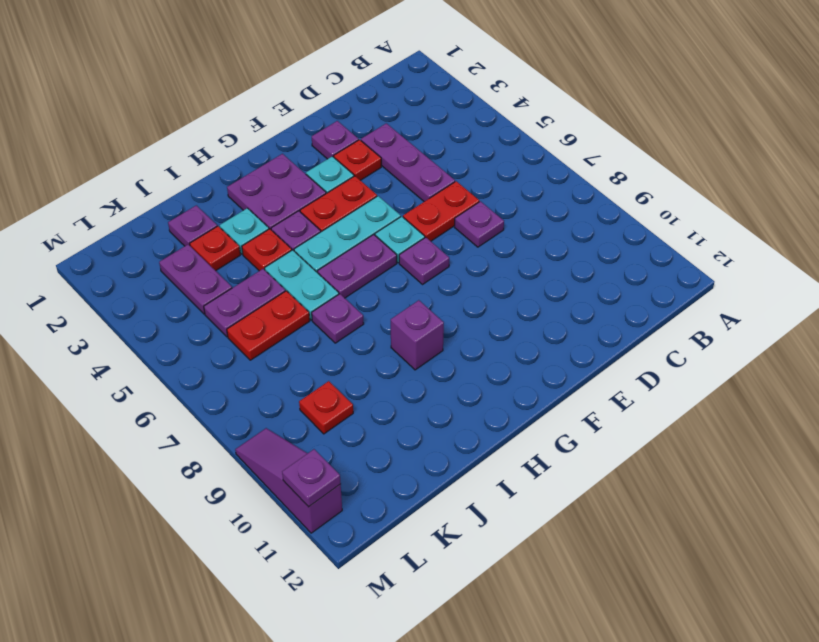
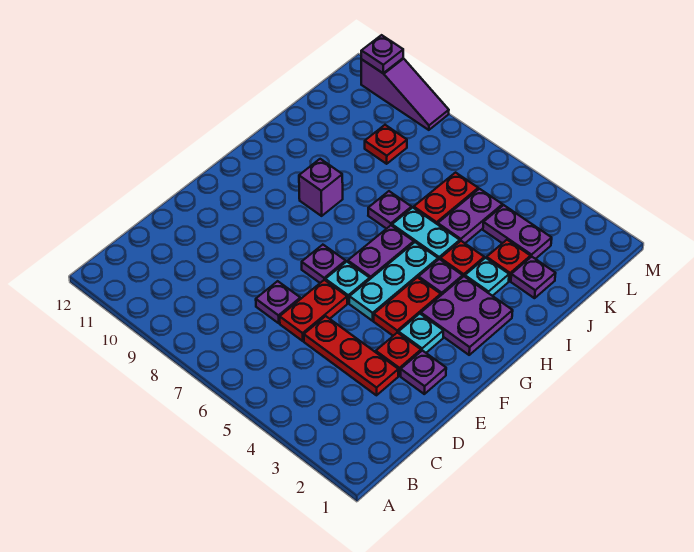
purple plate D3:D5 level 1 -> red plate D3:D5 level 1

